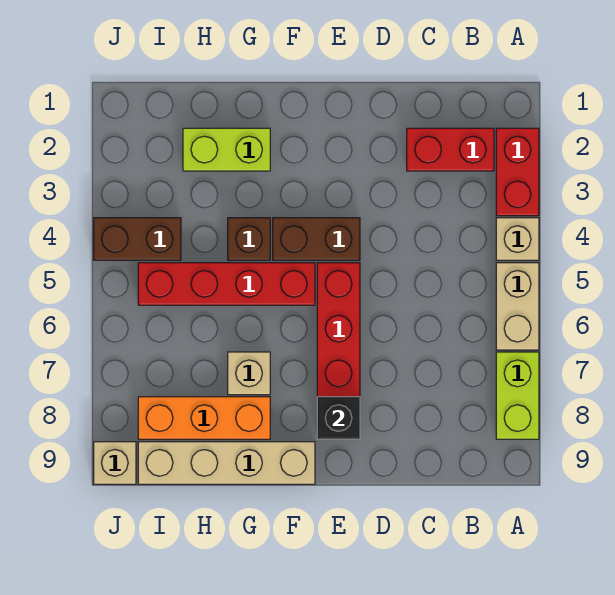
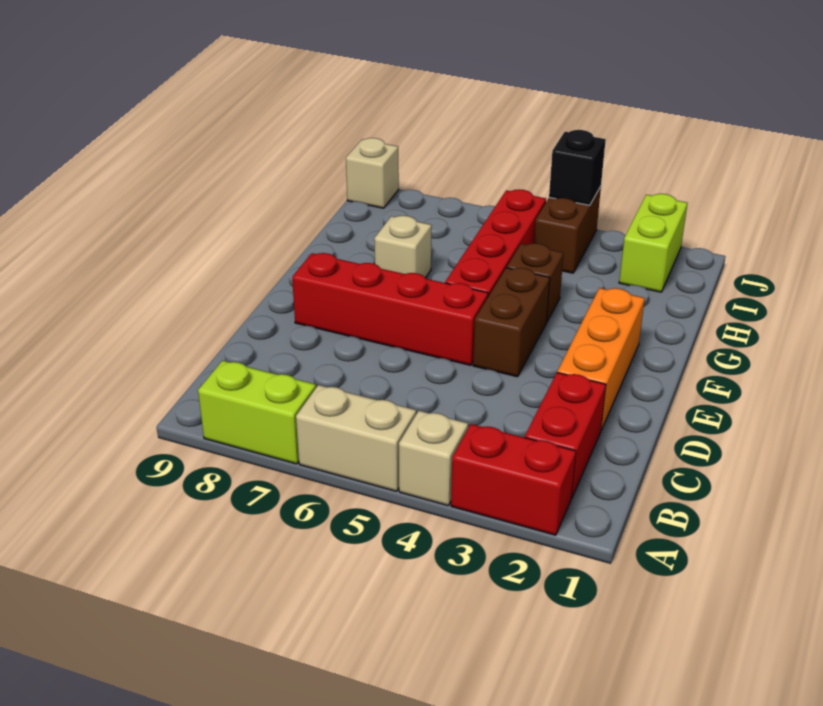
black brick E8 level 2 -> black brick J4 level 2
tan brick F9:I9 level 1 -> none
lime brick G2:H2 level 1 -> lime brick I2:J2 level 1
orange brick G8:I8 level 1 -> orange brick D2:F2 level 1

